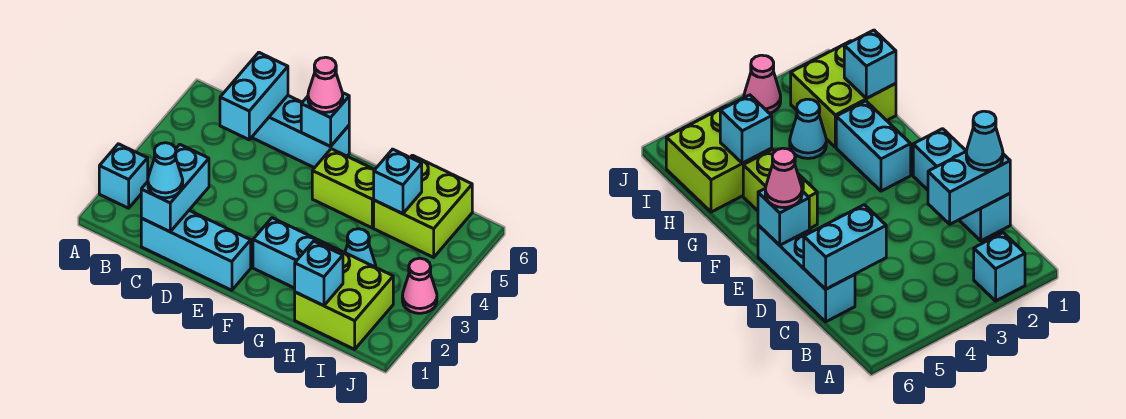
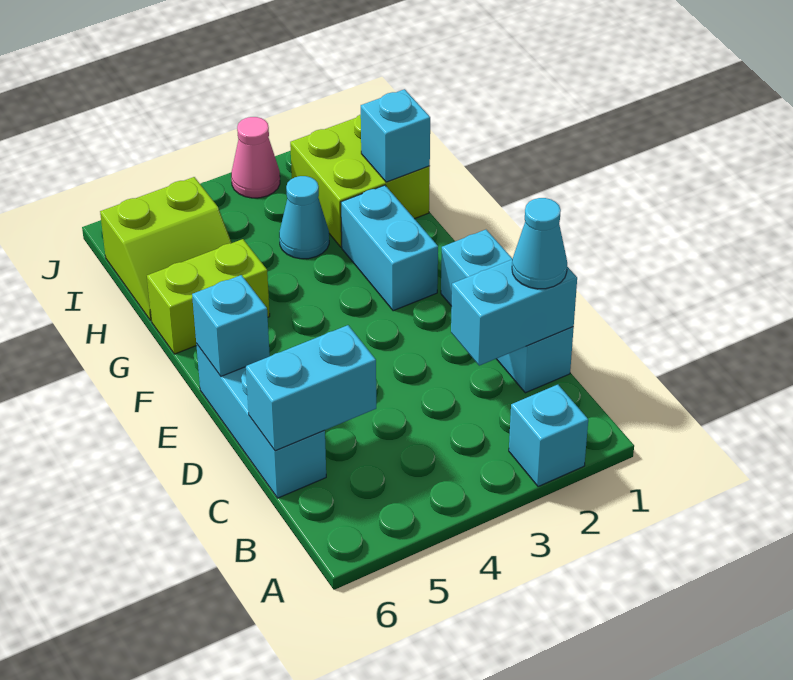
pink cone E6 level 3 -> none
lime brick F5:G5 level 1 -> lime brick G5:G6 level 1
lime brick H5:I6 level 1 -> lime slope H5:I6 level 1 top I
cyan brick H5 level 2 -> none

